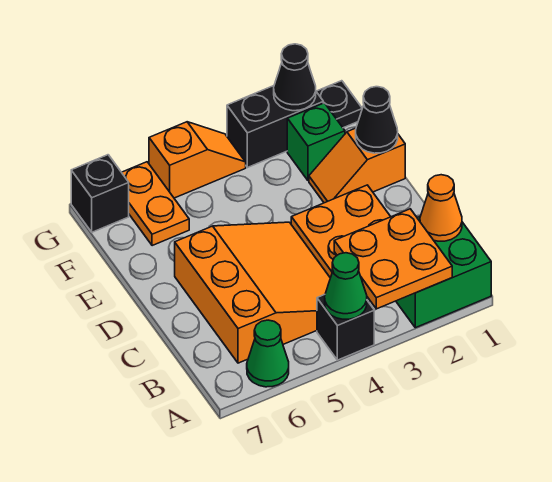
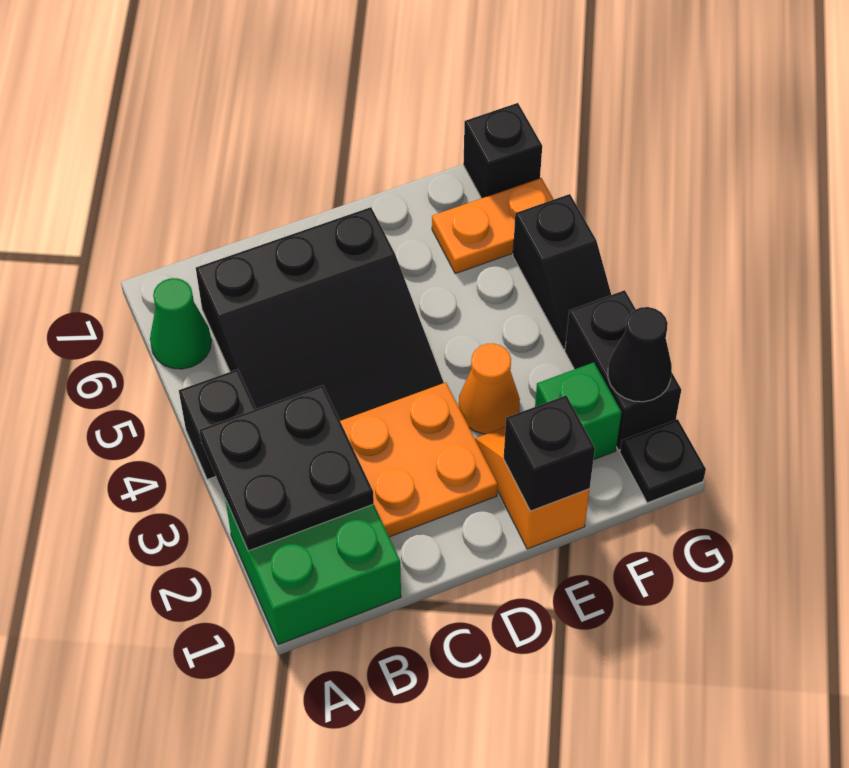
orange plate A2:B3 level 2 -> black plate A2:B3 level 2
green cone A4 level 2 -> none
orange cone B1 level 2 -> orange cone E3 level 1
orange slope B4:D6 level 1 top 6 -> black slope B4:D6 level 1 top 6
black cone E1 level 2 -> black brick E1 level 2
orange slope G4:G5 level 1 top 5 -> black slope G4:G5 level 1 top 5

